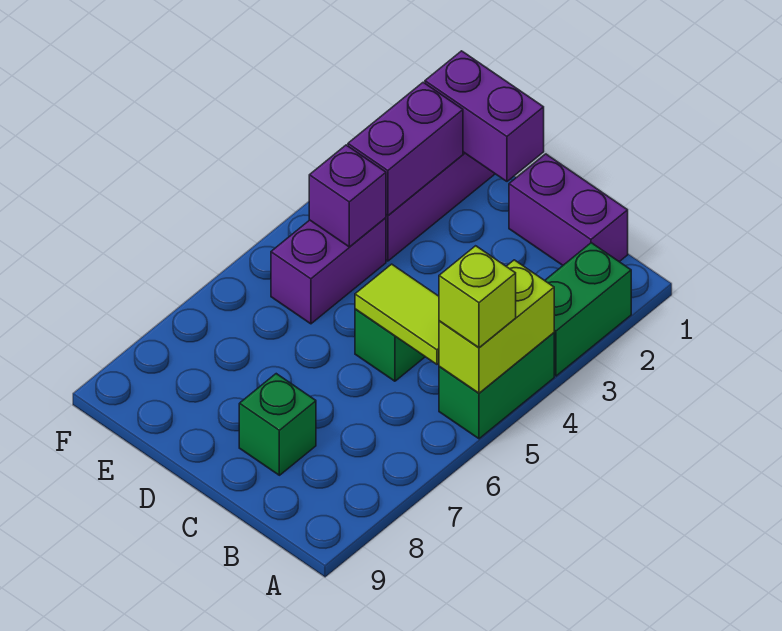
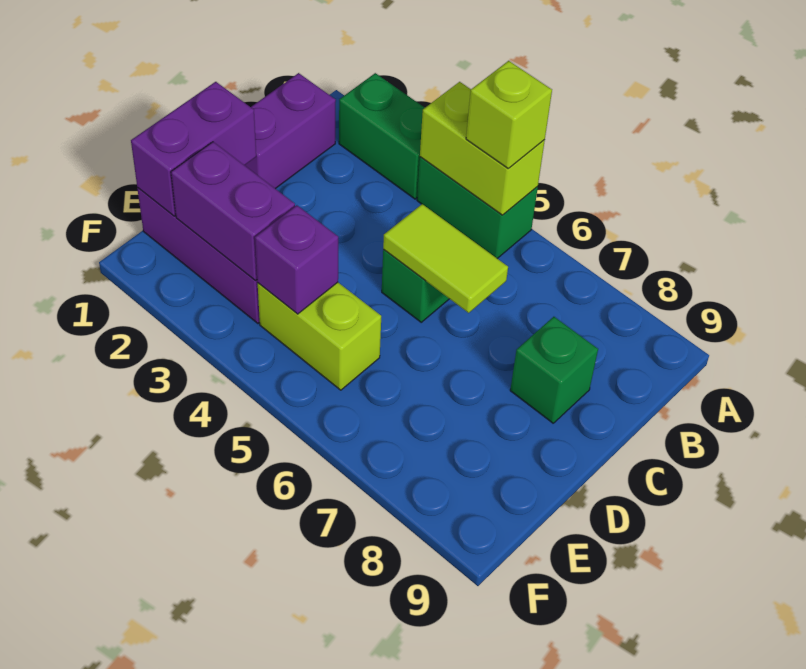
lime tile B5:C5 level 2 -> lime tile C5:C6 level 2
purple brick E4:E5 level 1 -> lime brick E4:E5 level 1

